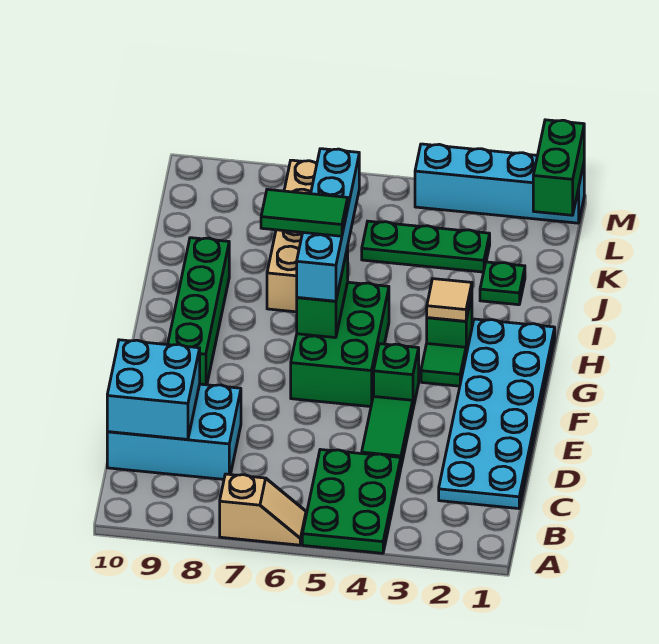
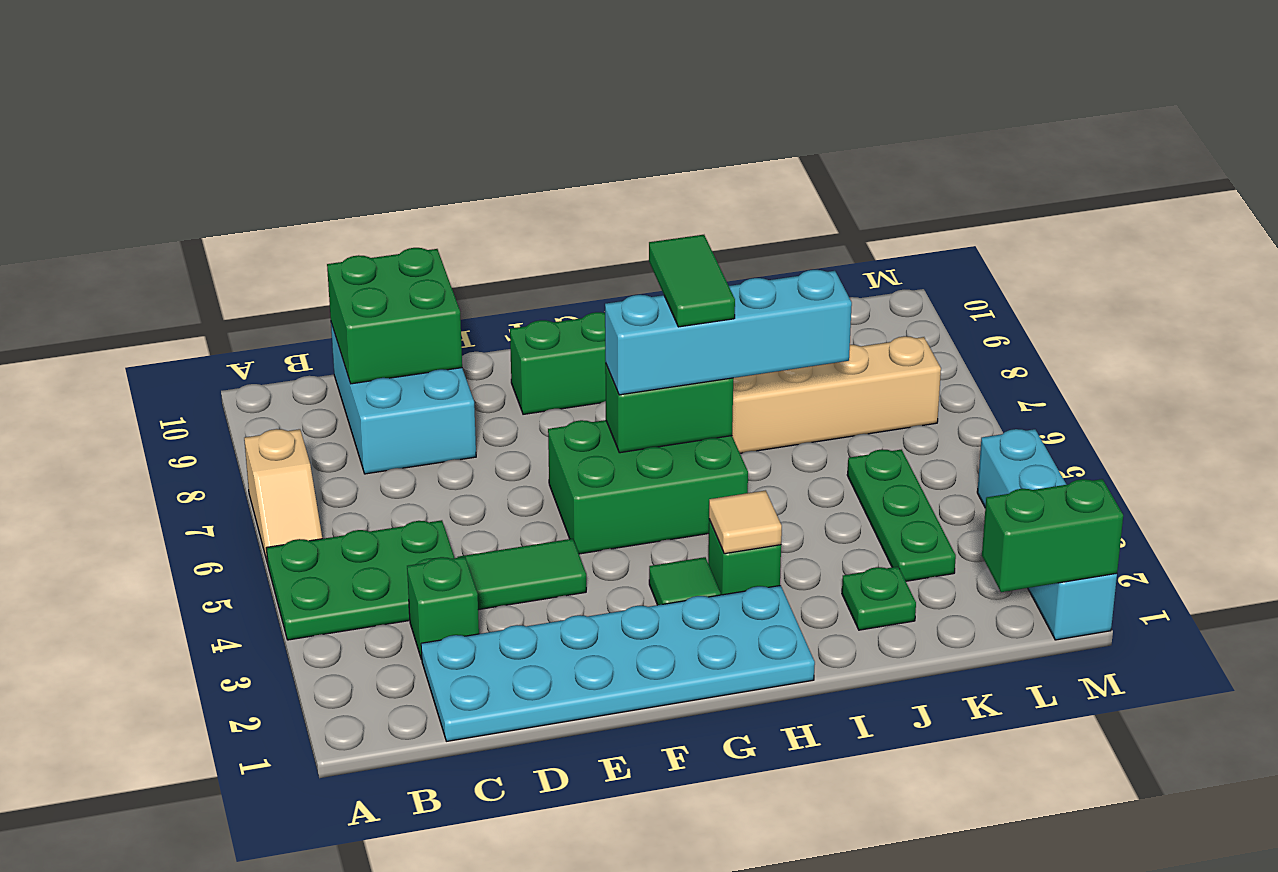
cyan brick C9:D10 level 2 -> green brick C9:D10 level 2
green brick F4 level 1 -> green brick C3 level 1

